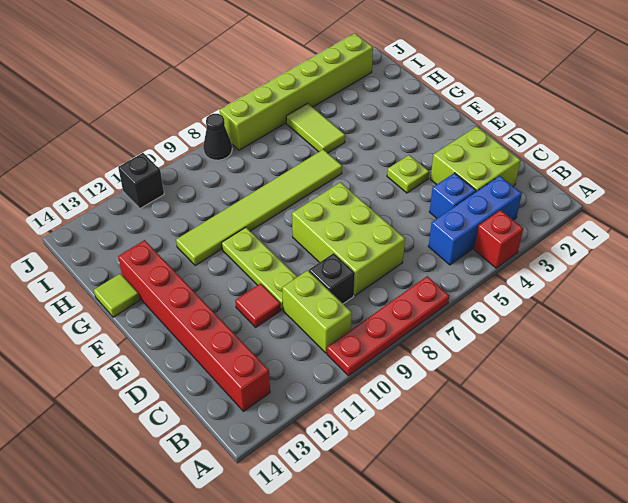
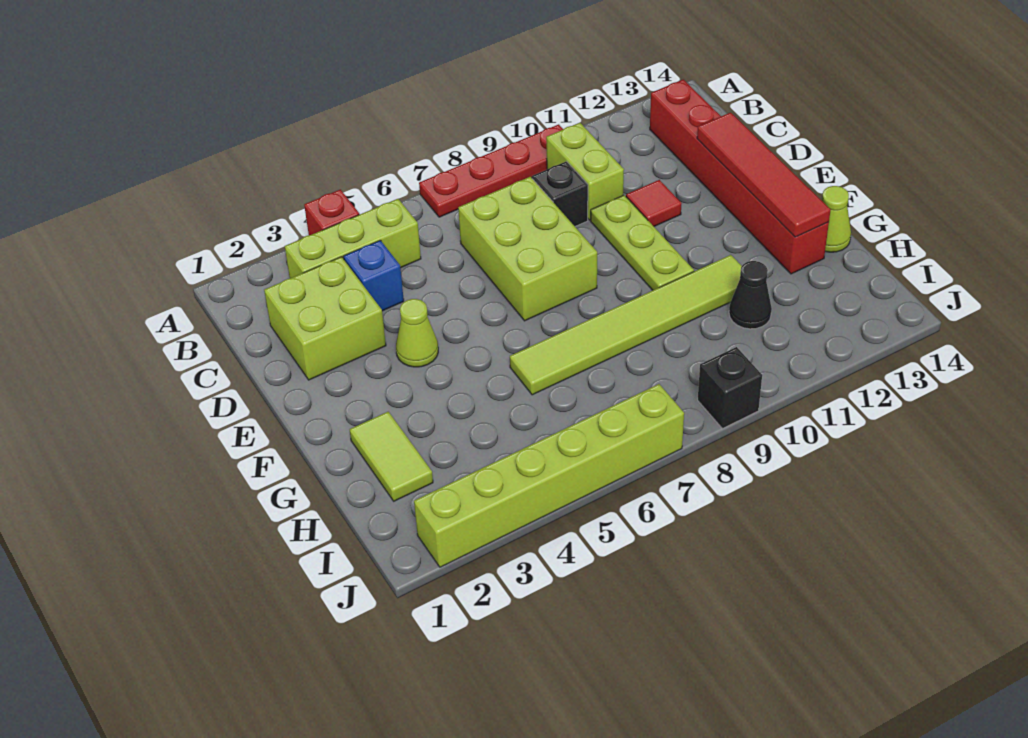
blue brick B3:B5 level 1 -> lime brick B3:B5 level 1
none -> red tile D13:G13 level 2
lime plate E4 level 1 -> lime cone E4 level 1
lime tile G14 level 1 -> lime cone G14 level 1
lime tile H5:I5 level 1 -> lime tile G2:H2 level 1
black cone J8 level 1 -> black cone H11 level 1
black brick J11 level 1 -> black brick J9 level 1

